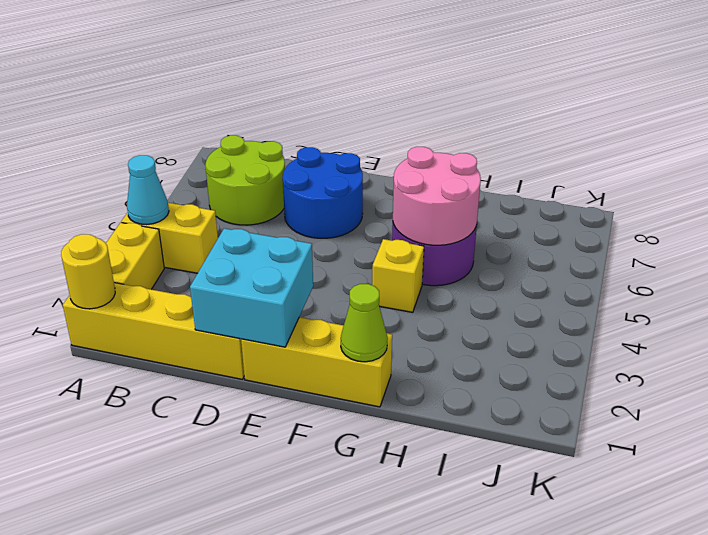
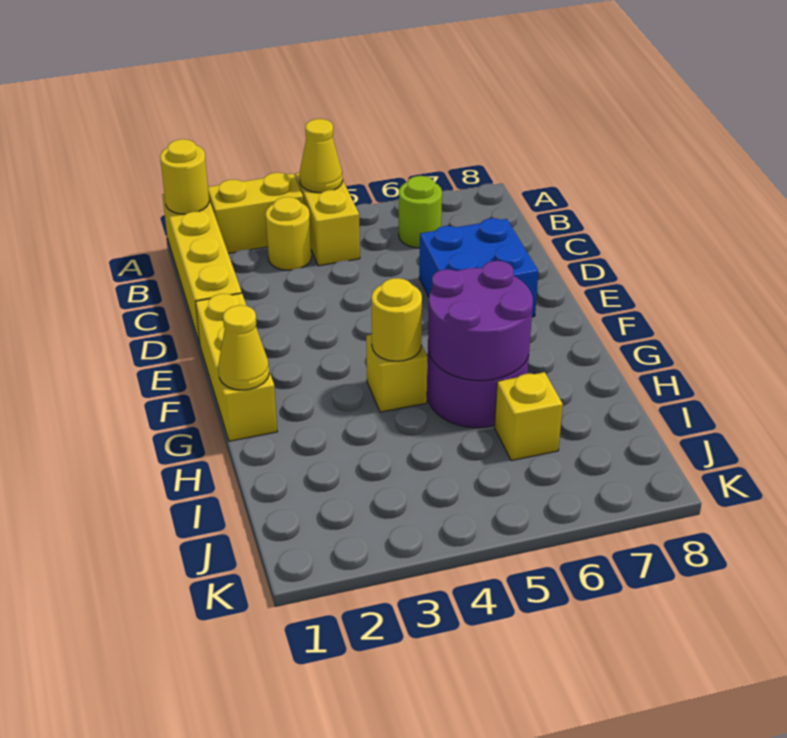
cyan cone A4 level 2 -> yellow cone A4 level 2
none -> yellow round brick B3 level 1
lime round brick B6:C7 level 1 -> lime round brick B6 level 1
cyan brick D1:E2 level 2 -> none
blue round brick D6:E7 level 1 -> blue brick D6:E7 level 1
lime cone G1 level 2 -> yellow cone G1 level 2
none -> yellow round brick G4 level 2
pink round brick G5:H6 level 2 -> purple round brick G5:H6 level 2
none -> yellow brick I6 level 1

